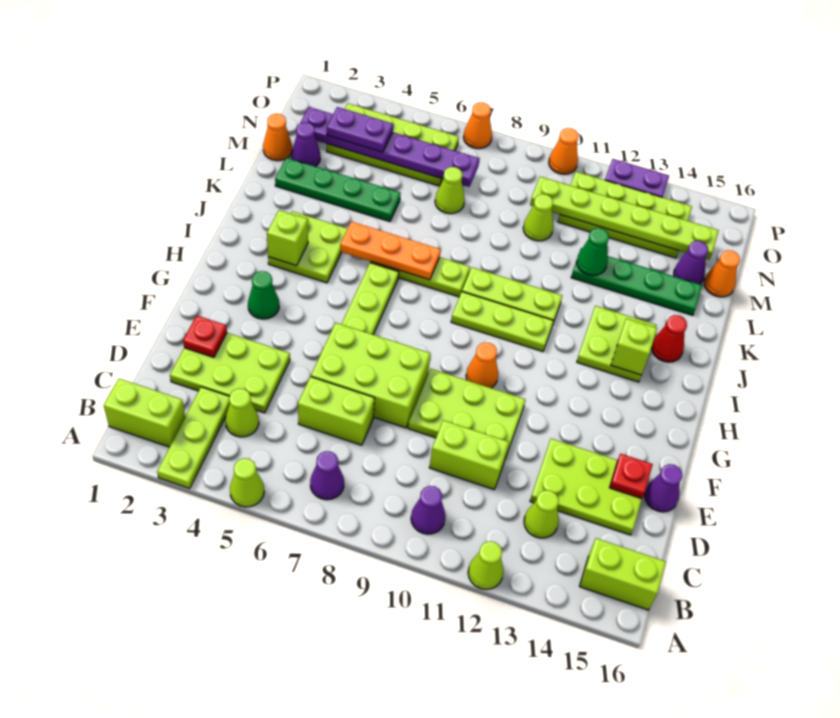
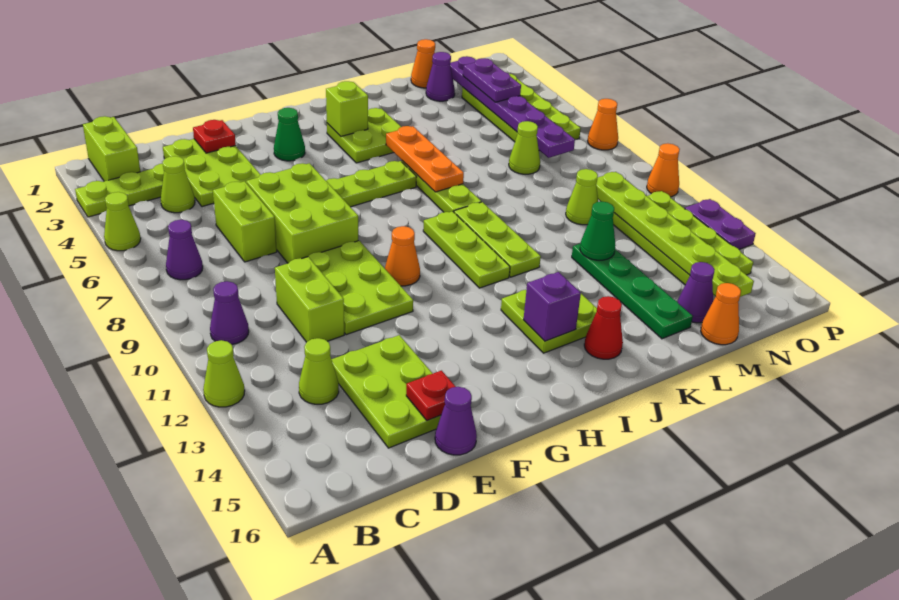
lime brick B15:B16 level 1 -> none
lime brick I14 level 2 -> purple brick I14 level 2
green plate L2:L5 level 1 -> none

